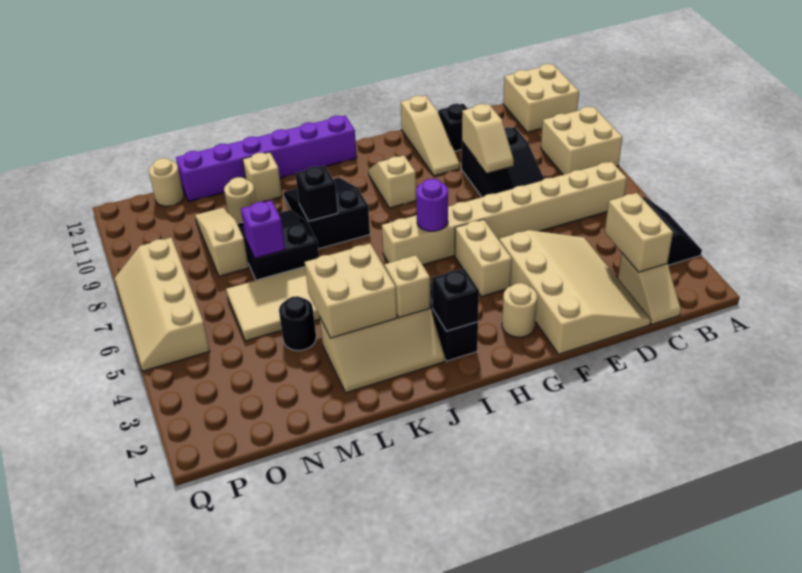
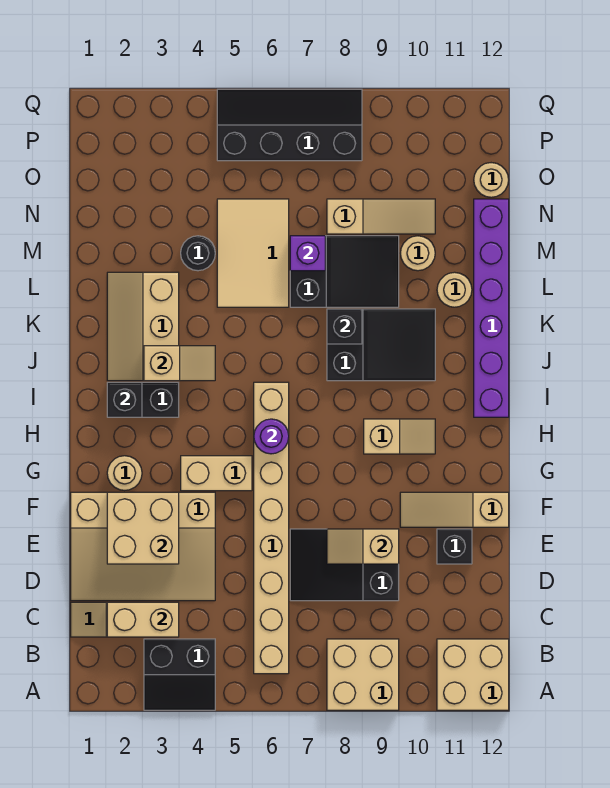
tan brick K3:L4 level 2 -> tan brick E2:F3 level 2
tan brick L11 level 1 -> tan round brick L11 level 1
tan slope P5:Q8 level 1 top P -> black slope P5:Q8 level 1 top P

